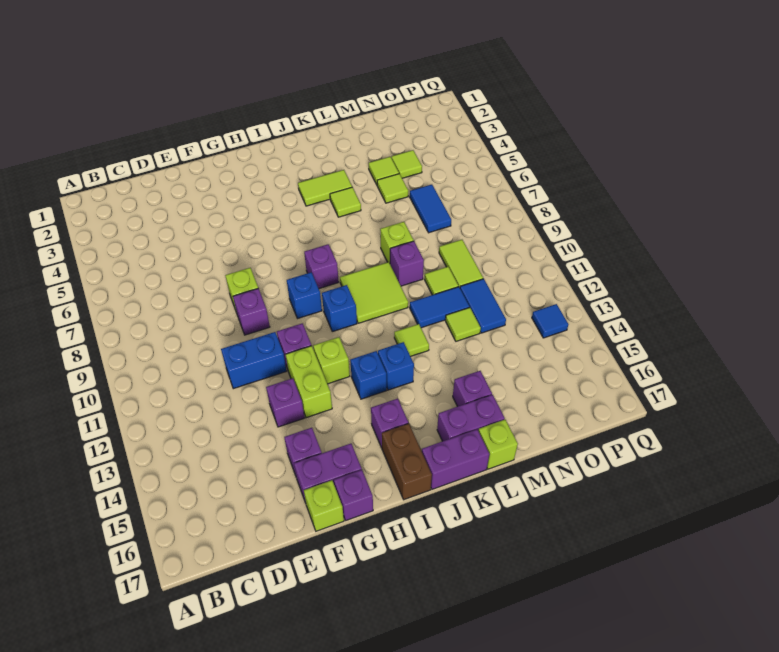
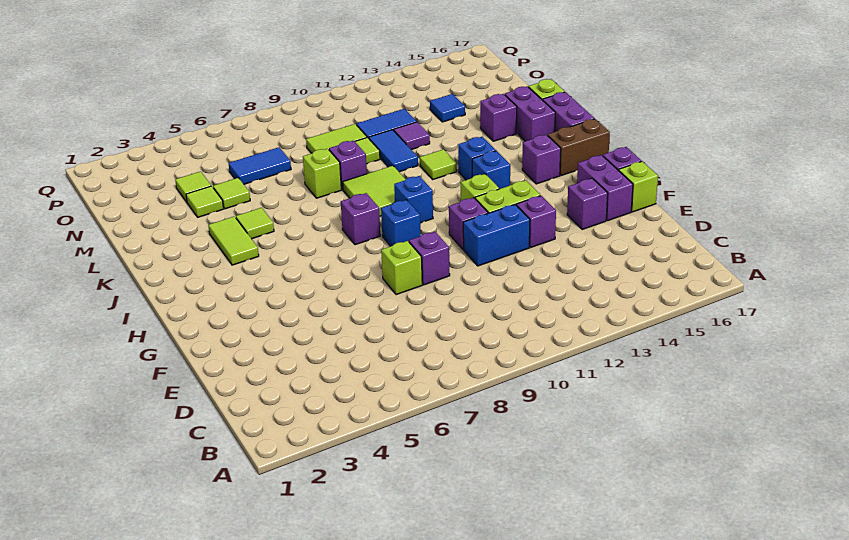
blue brick E11:F11 level 1 -> blue brick F11:F12 level 1
lime tile M12 level 1 -> purple tile M12 level 1
blue tile P13 level 1 -> blue tile N14 level 1

